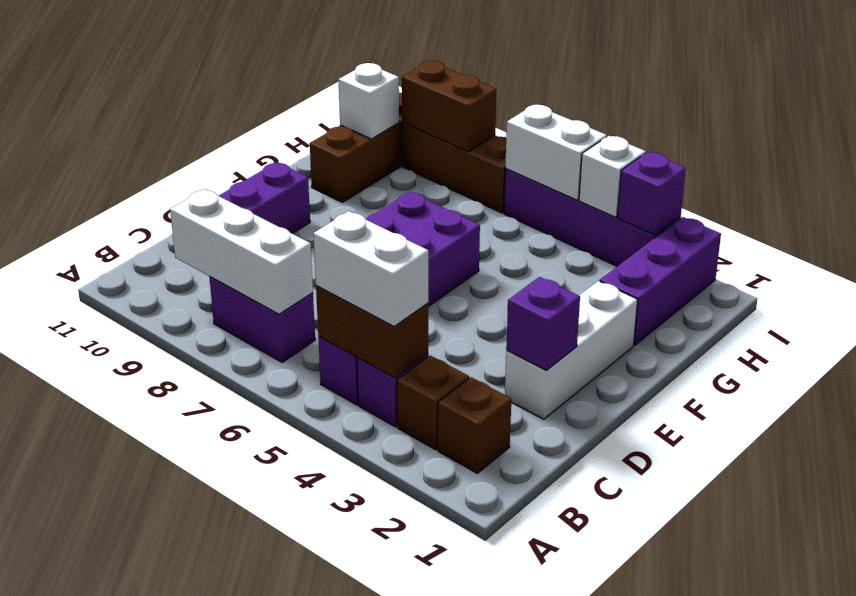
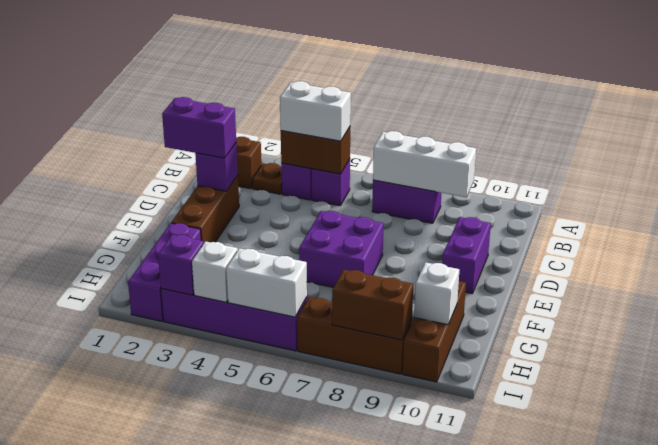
brown brick B3 level 1 -> brown plate B3 level 1
none -> purple brick D1:D2 level 3
white brick D2:F2 level 1 -> brown brick D2:F2 level 1

